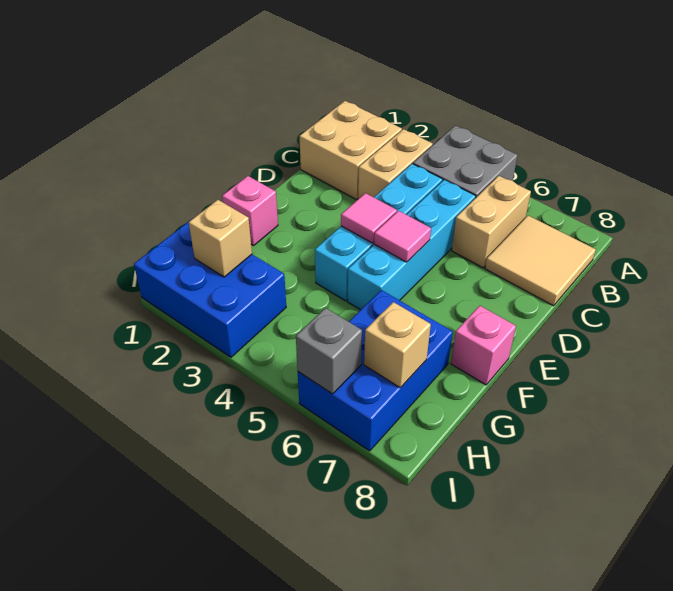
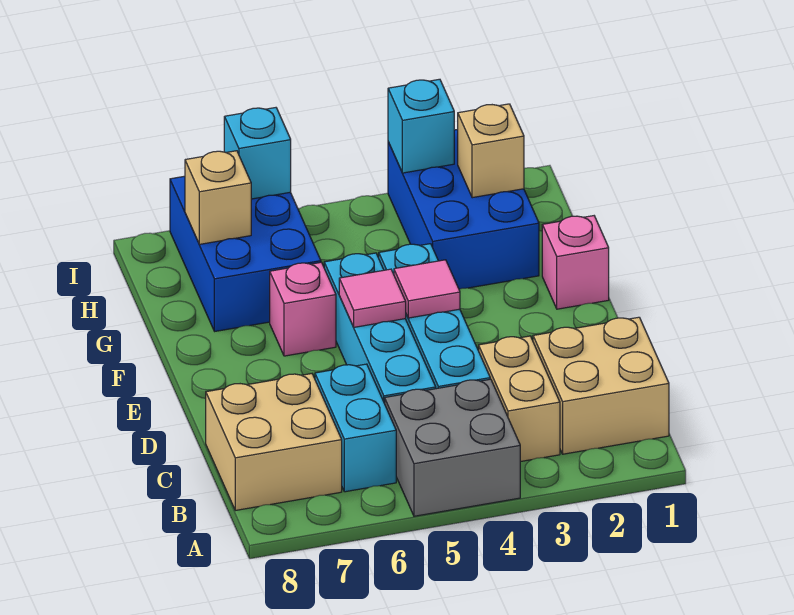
tan brick B6:C6 level 1 -> cyan brick B6:C6 level 1
tan tile B7:C8 level 1 -> tan brick B7:C8 level 1
pink brick F8 level 1 -> pink brick F6 level 1
blue brick H1:I3 level 1 -> blue brick G2:I3 level 1
none -> cyan brick I3 level 2
grey brick I6 level 2 -> cyan brick I6 level 2

